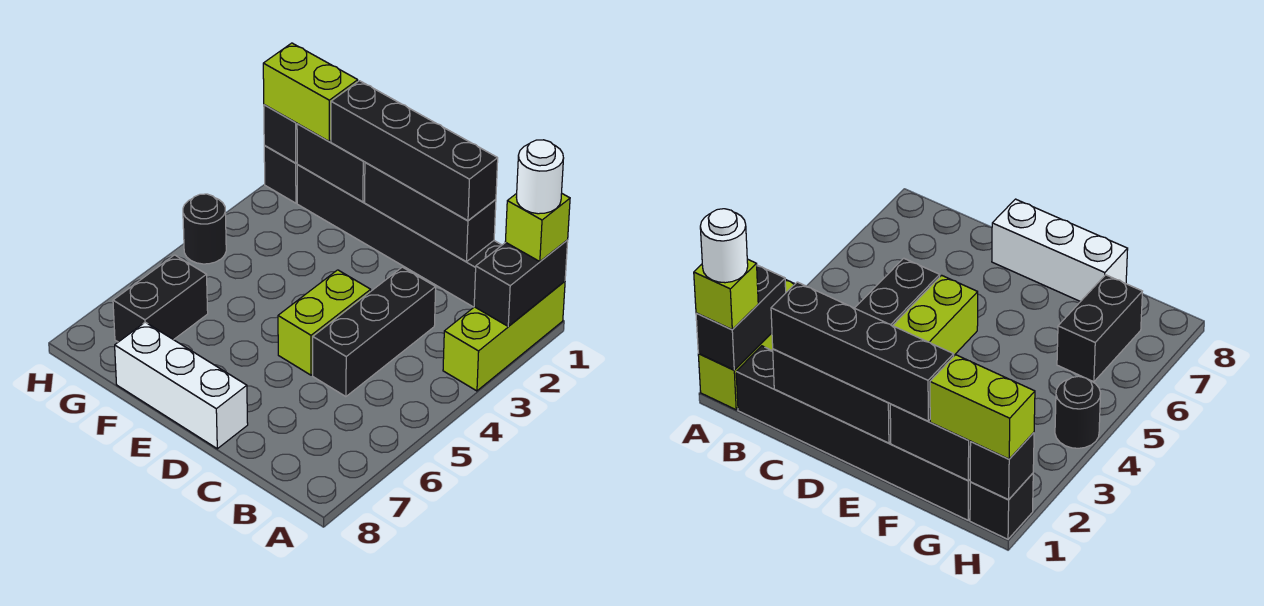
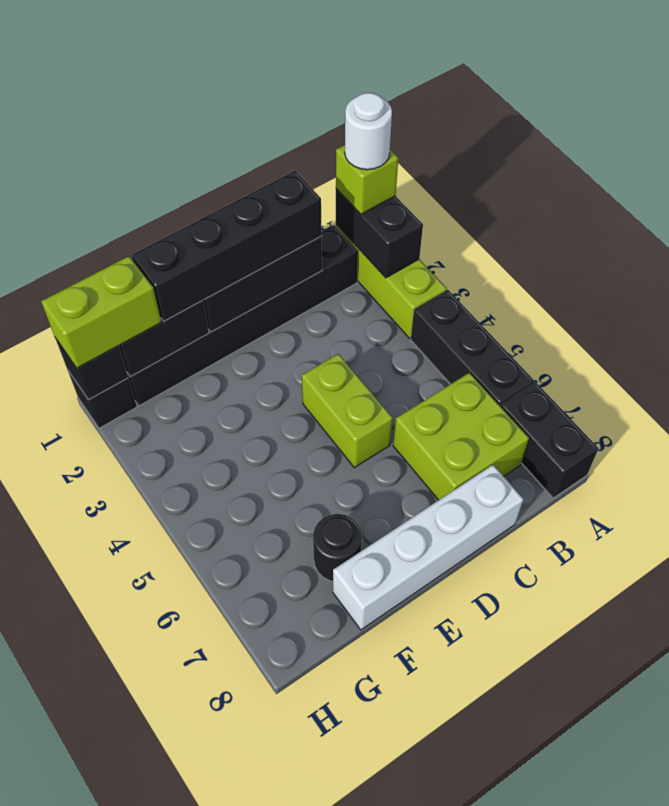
none -> lime brick B6:C7 level 1
black brick C3:C5 level 1 -> black brick A4:A6 level 1
white brick D8:F8 level 1 -> white brick C8:F8 level 1
black brick G6:G7 level 1 -> black brick A7:A8 level 1
black round brick H4 level 1 -> black round brick F7 level 1

